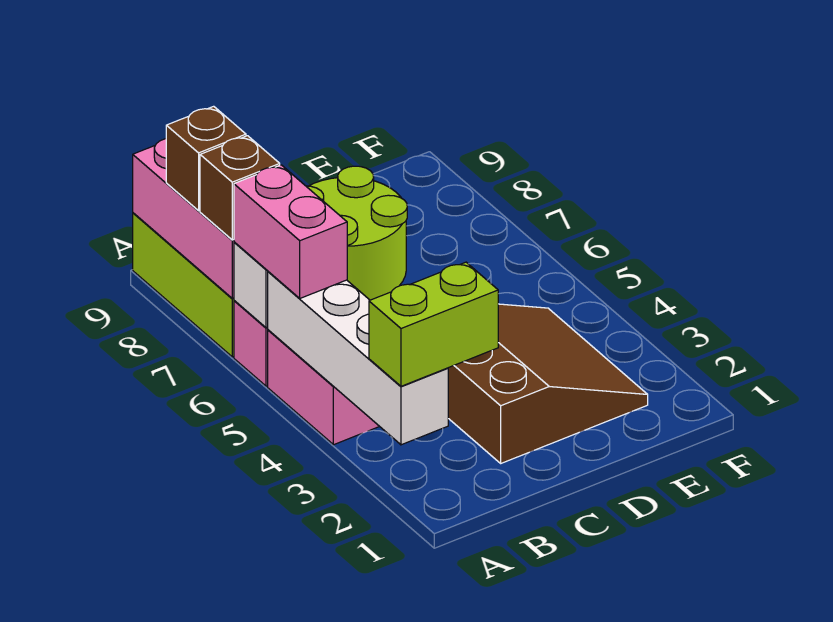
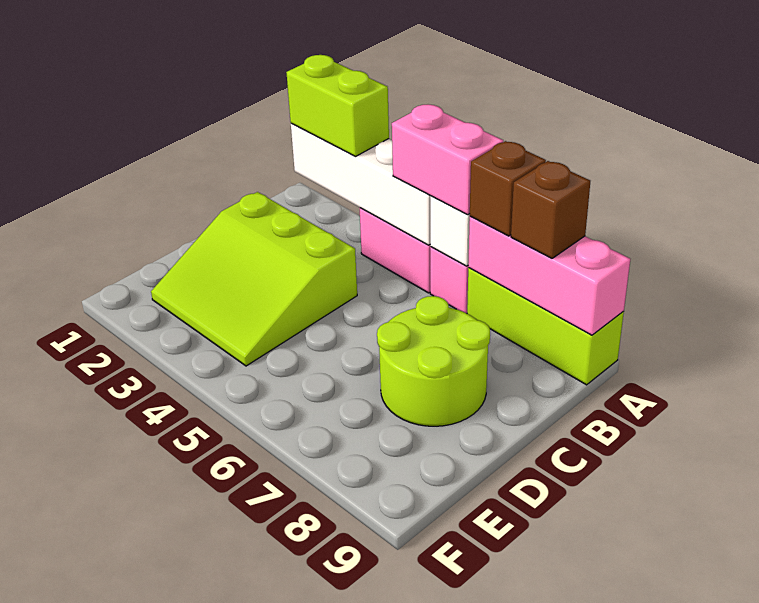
lime brick A2:B2 level 3 -> lime brick A2:A3 level 3
brown slope C2:E4 level 1 top C -> lime slope C2:E4 level 1 top C

